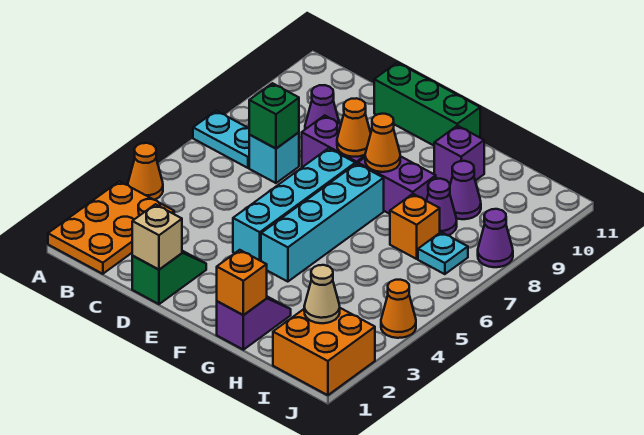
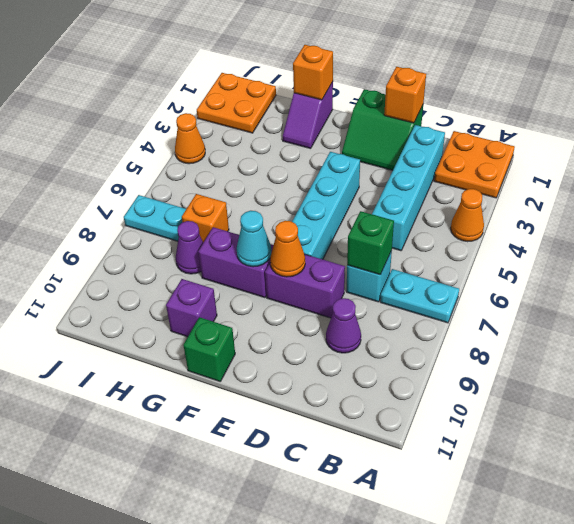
orange plate A1:B3 level 1 -> orange plate A1:B2 level 1
green slope D1:D2 level 1 top 1 -> green slope D1:E2 level 1 top 1
tan brick D1 level 2 -> orange brick D1 level 2
green brick D11:F11 level 1 -> green brick F11 level 1
cyan brick F4:F7 level 1 -> cyan brick C2:C5 level 1
orange cone F8 level 2 -> cyan cone F8 level 2
purple cone H9 level 1 -> none
orange brick I1:J2 level 1 -> orange plate I1:J2 level 1
tan cone I2 level 2 -> none
cyan plate I7 level 1 -> cyan plate I7:J7 level 1
purple cone J8 level 1 -> none

